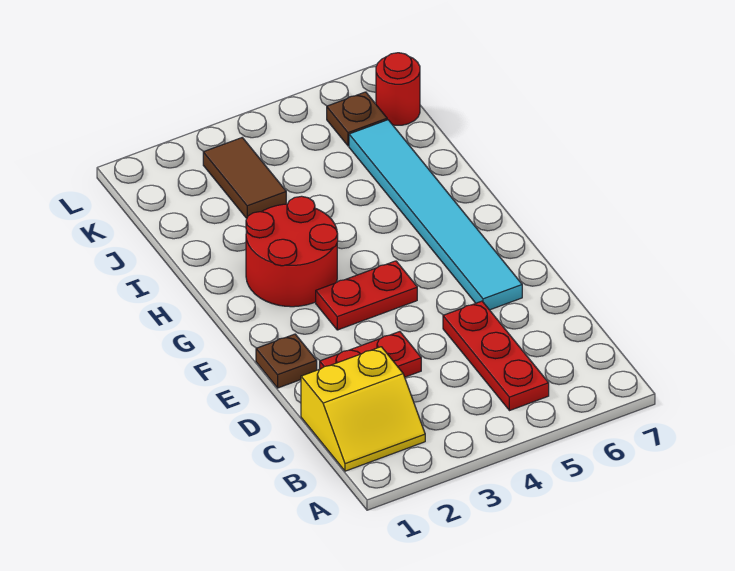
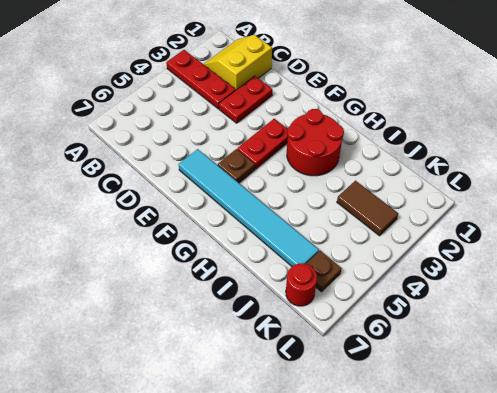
red plate B5:D5 level 1 -> red plate A3:C3 level 1
brown plate E1 level 1 -> brown plate F5 level 1

